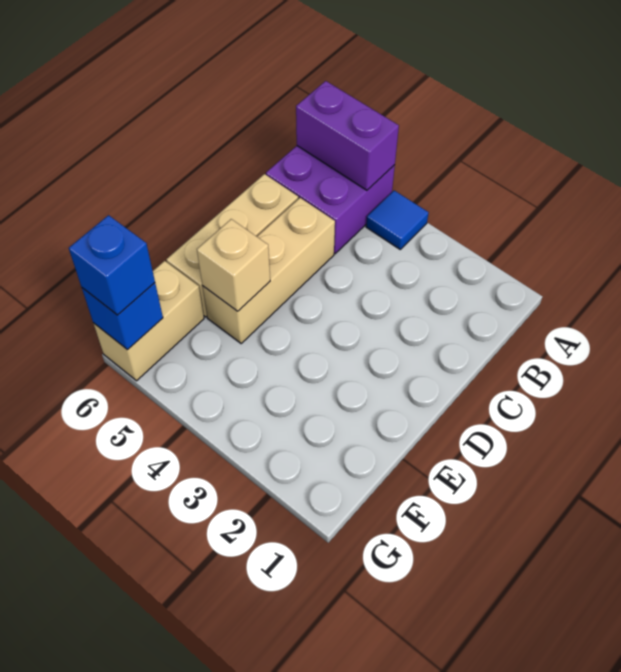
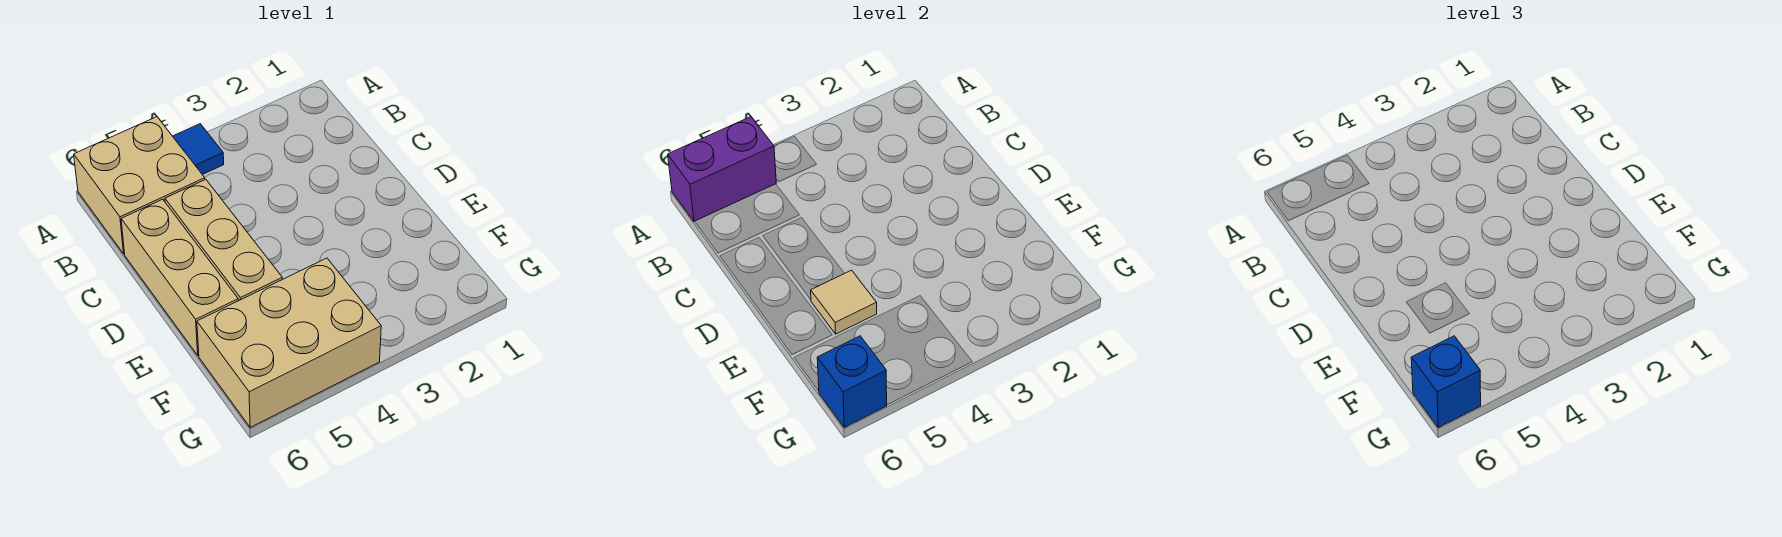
purple brick A5:B6 level 1 -> tan brick A5:B6 level 1
tan brick E5 level 2 -> tan tile E5 level 2
tan brick F6:G6 level 1 -> tan brick F4:G6 level 1

